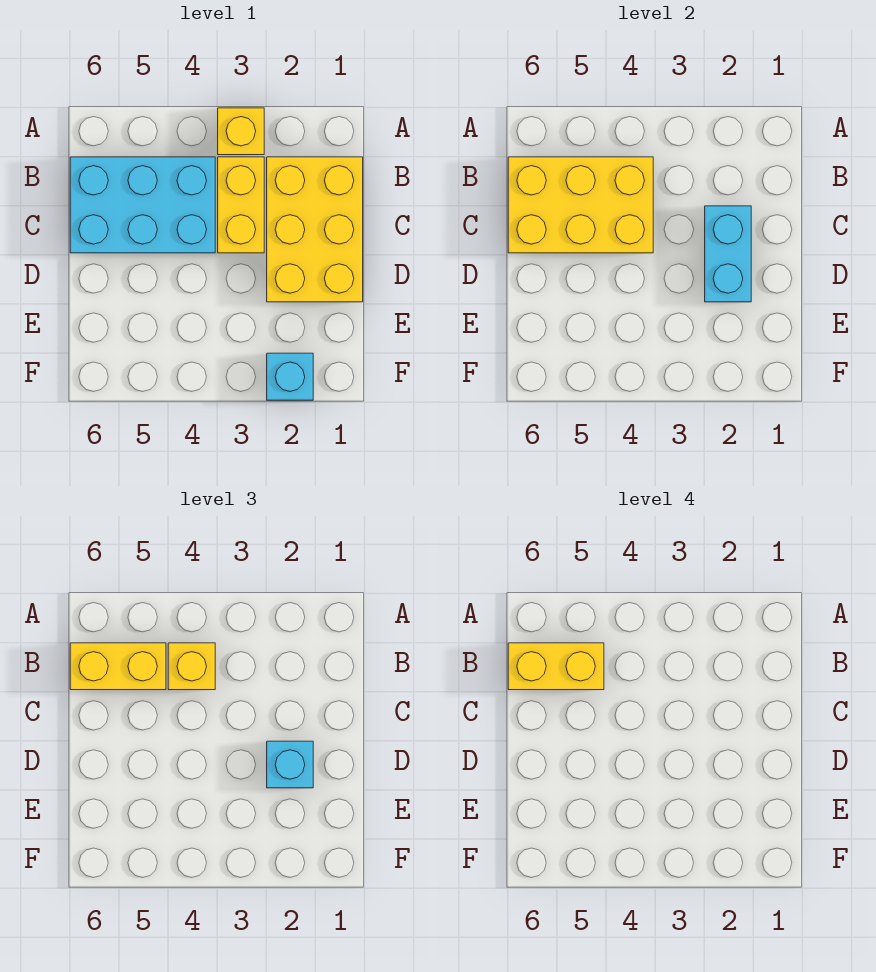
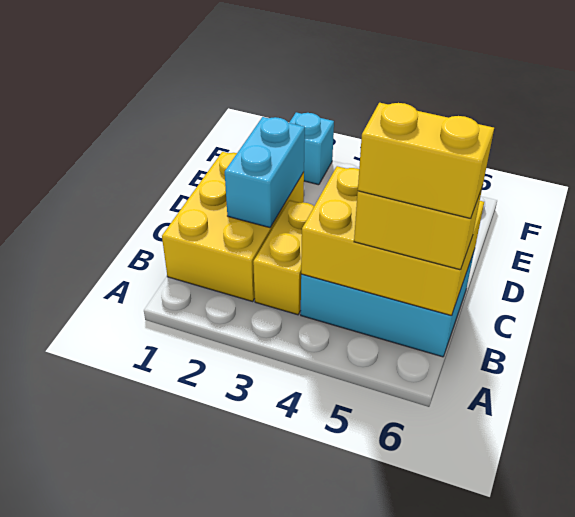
yellow brick A3 level 1 -> none
yellow brick B4 level 3 -> none
cyan brick D2 level 3 -> none

